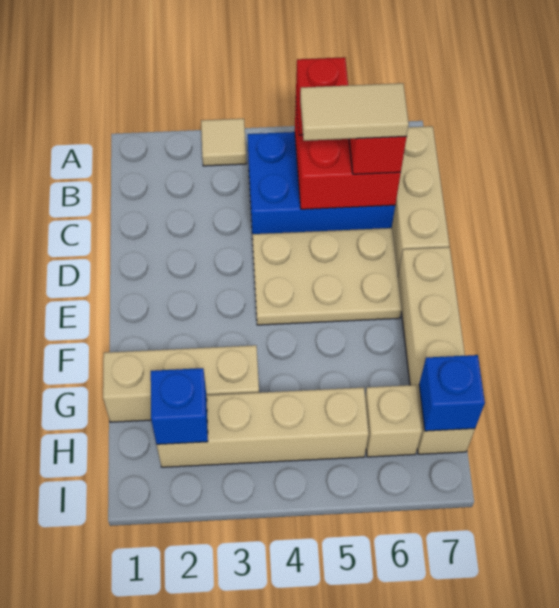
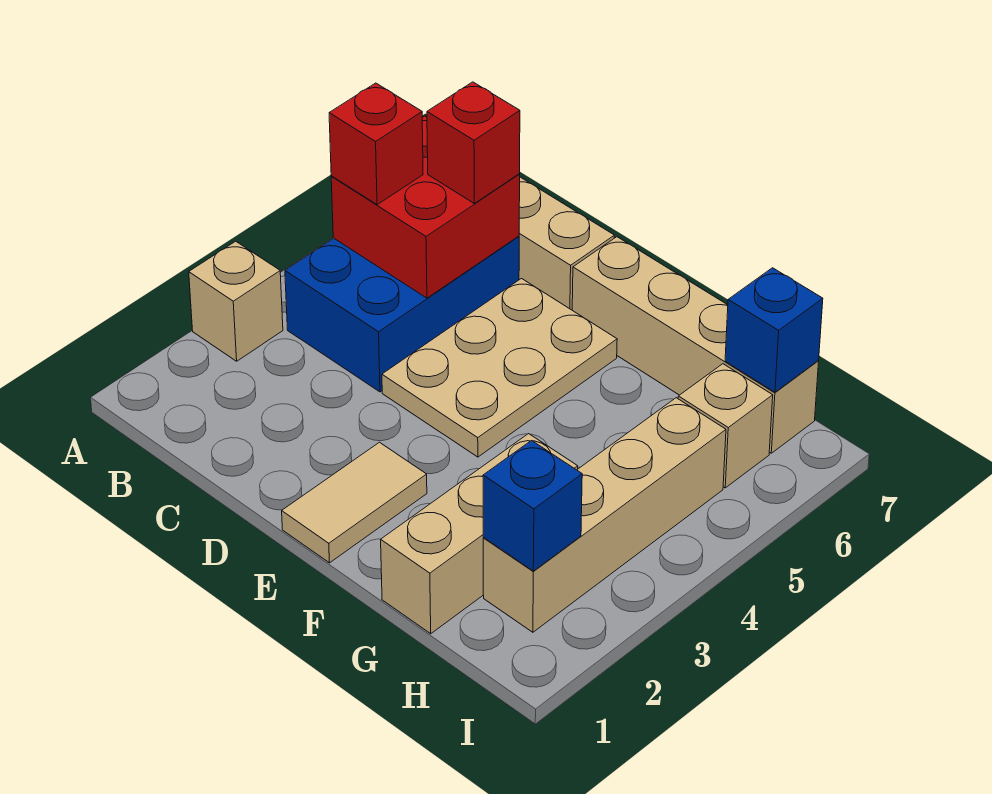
tan tile A3 level 1 -> tan brick A3 level 1
tan tile C5:C6 level 4 -> tan tile E1:E2 level 1

